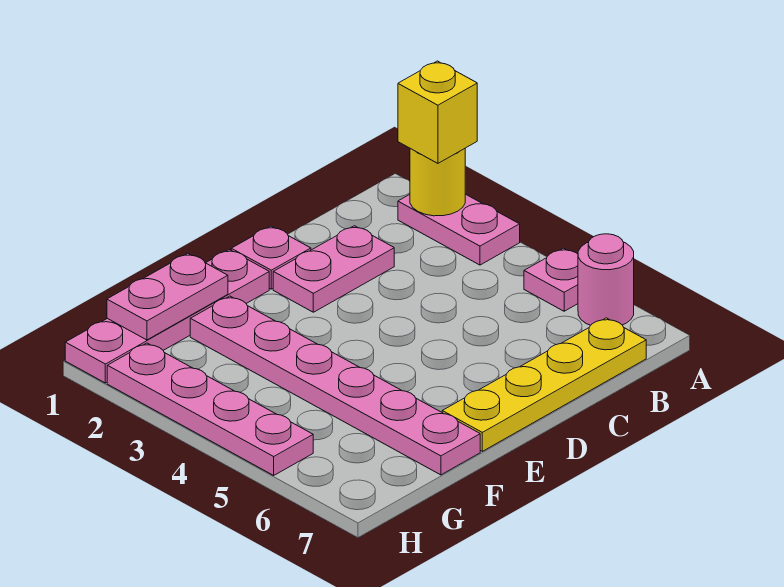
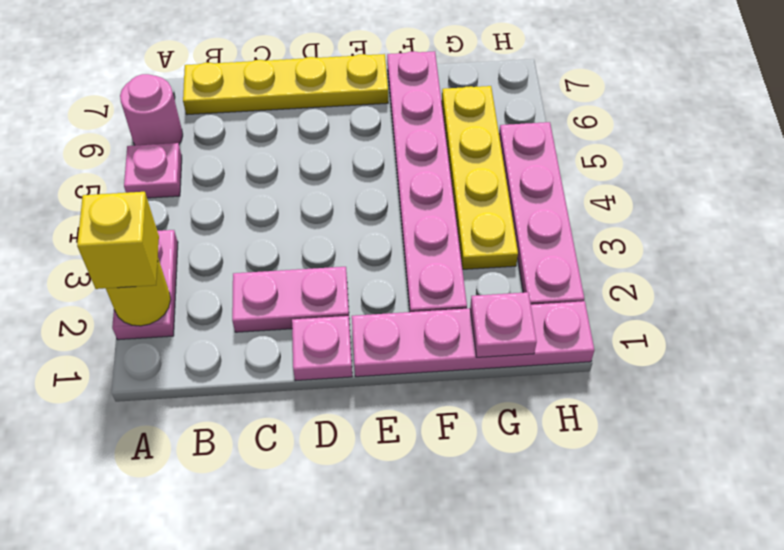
pink plate F1:G1 level 2 -> pink plate G1 level 2
none -> yellow plate G3:G6 level 1

